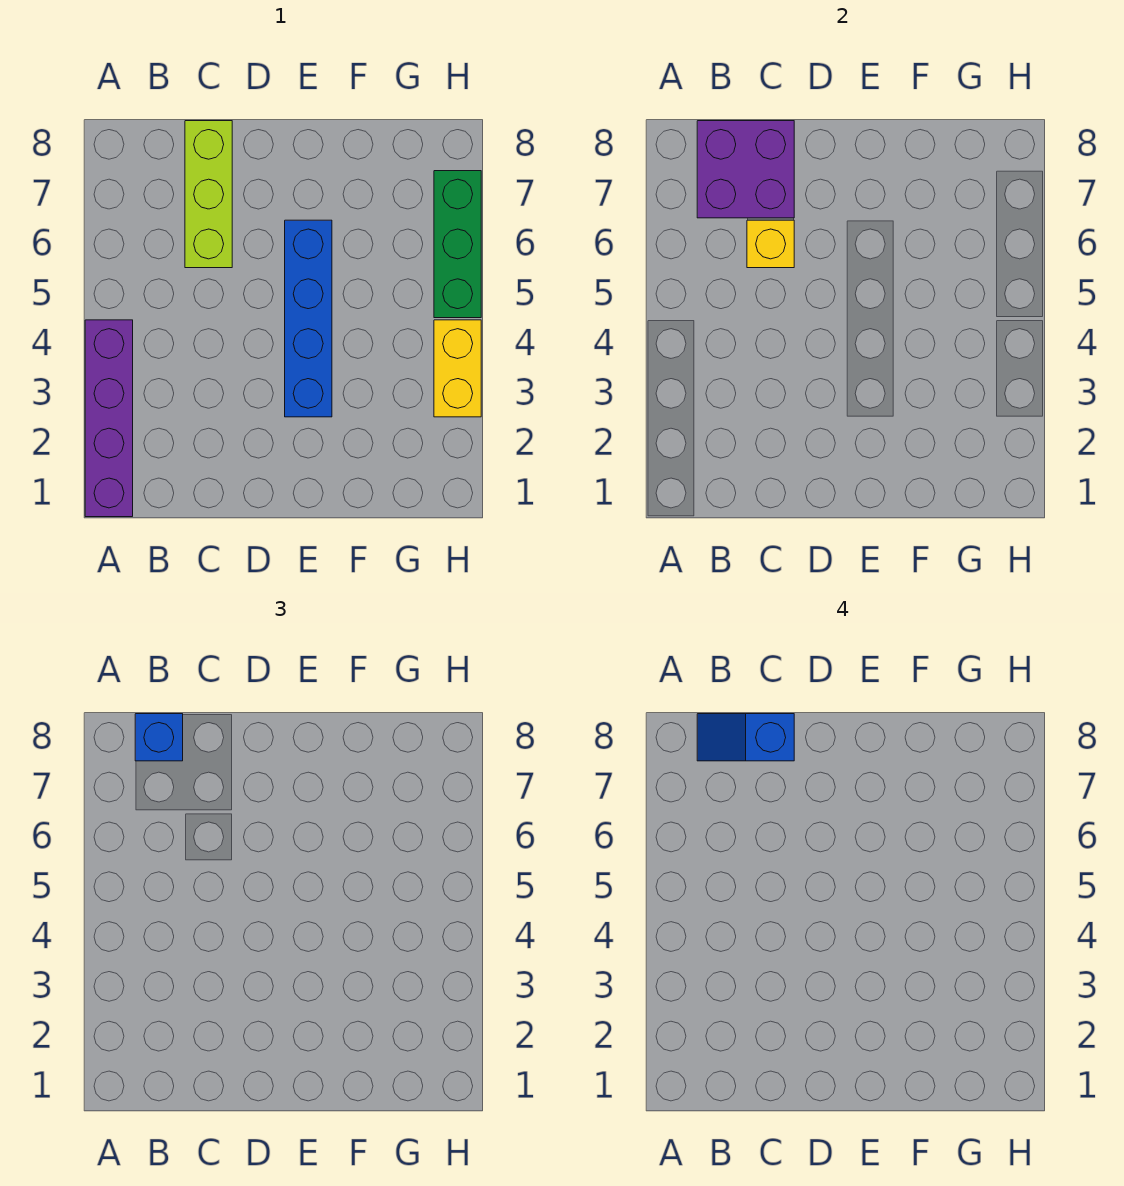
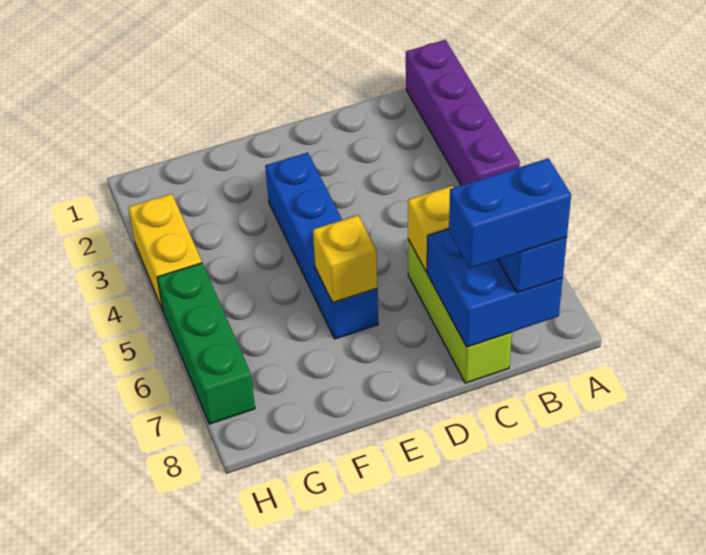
purple brick B7:C8 level 2 -> blue brick B7:C8 level 2
blue slope B8:C8 level 4 top C -> blue brick B8:C8 level 4
none -> yellow brick E6 level 2

